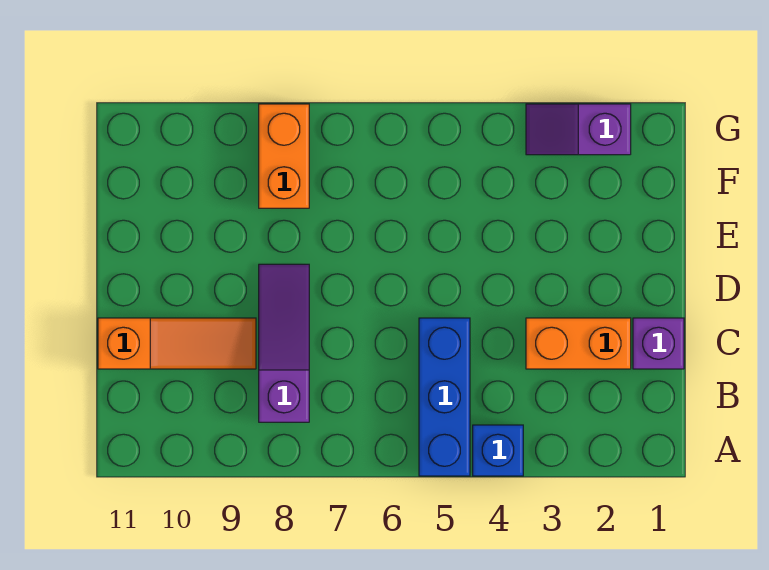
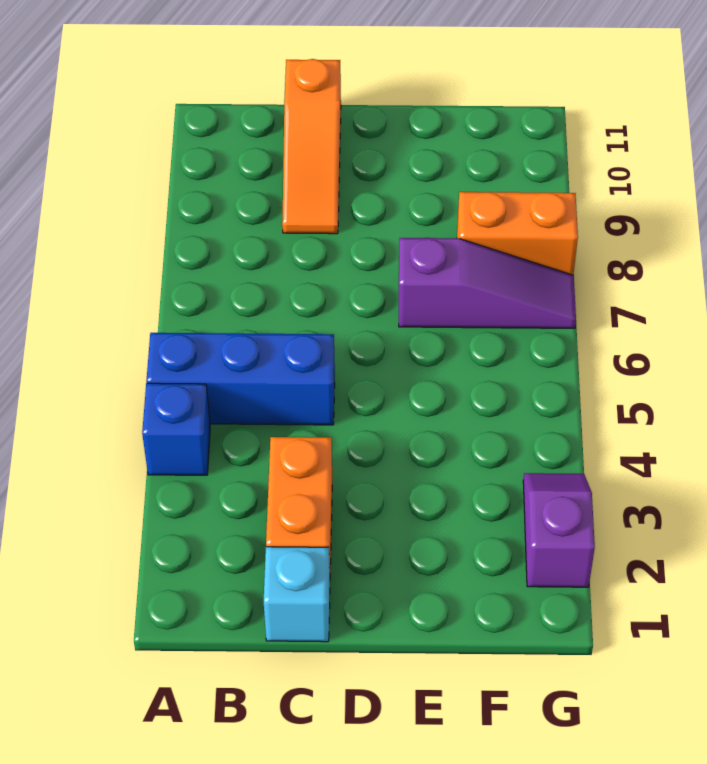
purple slope B8:D8 level 1 top B -> purple slope E7:G7 level 1 top E
purple brick C1 level 1 -> cyan brick C1 level 1

